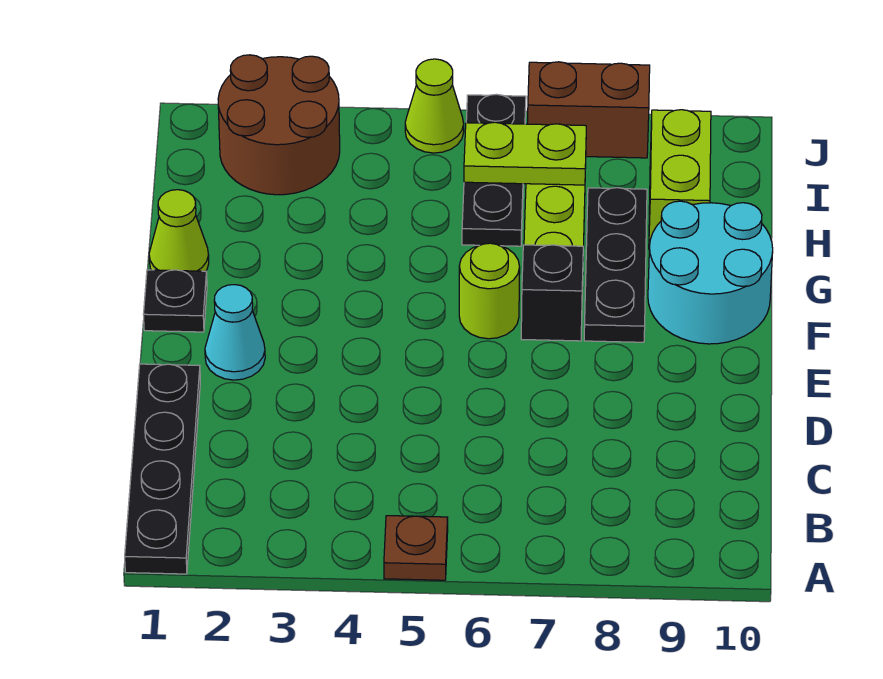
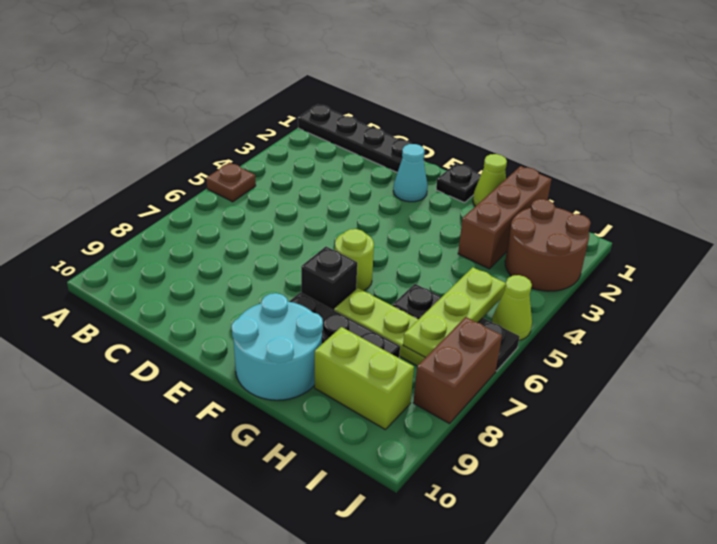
none -> brown brick H1:H3 level 1
lime plate I6:I7 level 2 -> lime plate I5:I7 level 2

